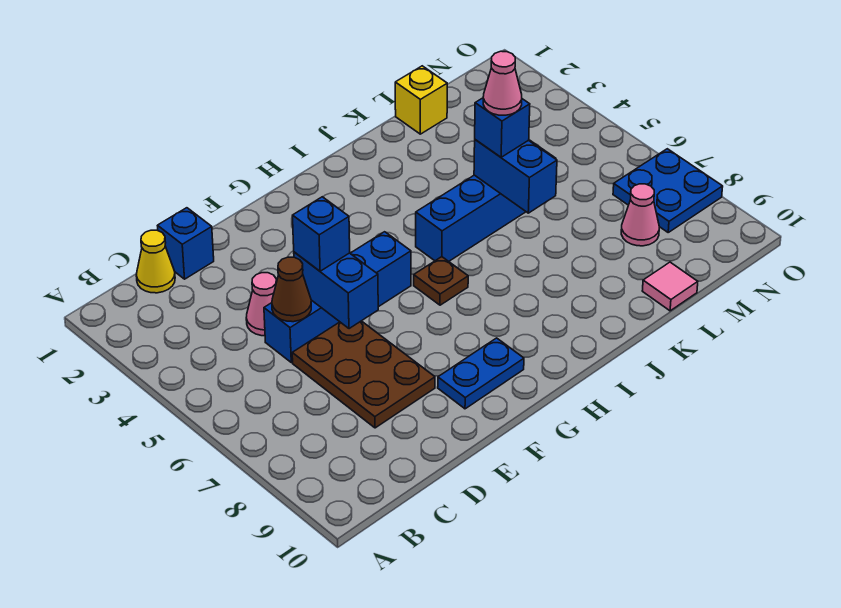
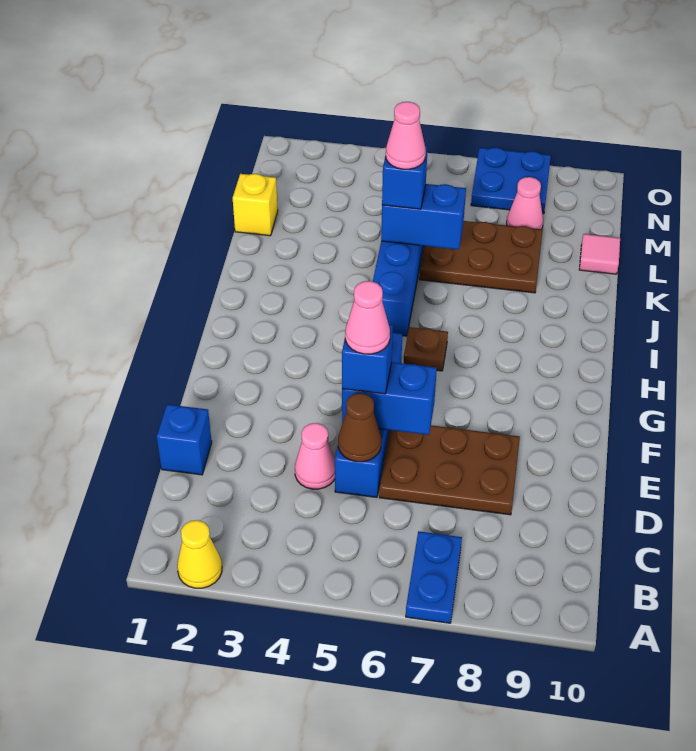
yellow cone C1 level 1 -> yellow cone A2 level 1
none -> pink cone E5 level 4
blue plate F9:G9 level 1 -> blue plate A7:B7 level 1
none -> brown plate K6:L8 level 1

